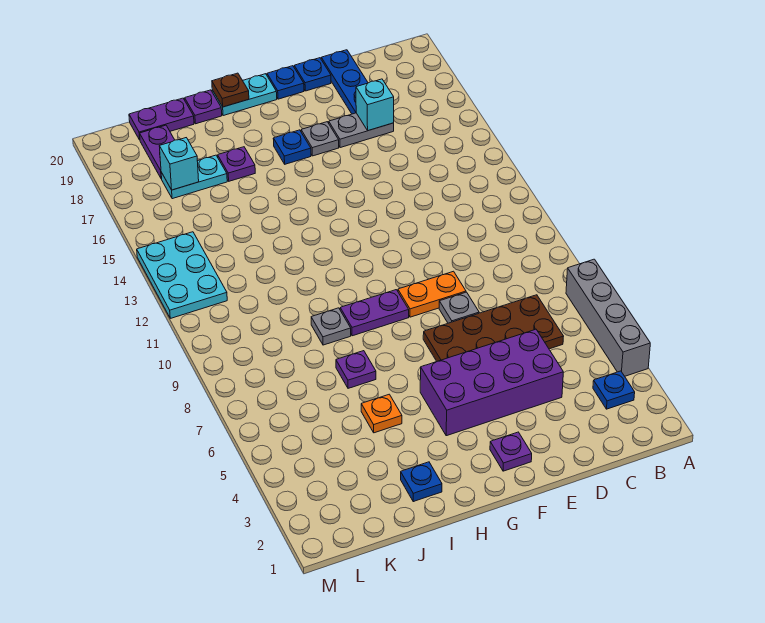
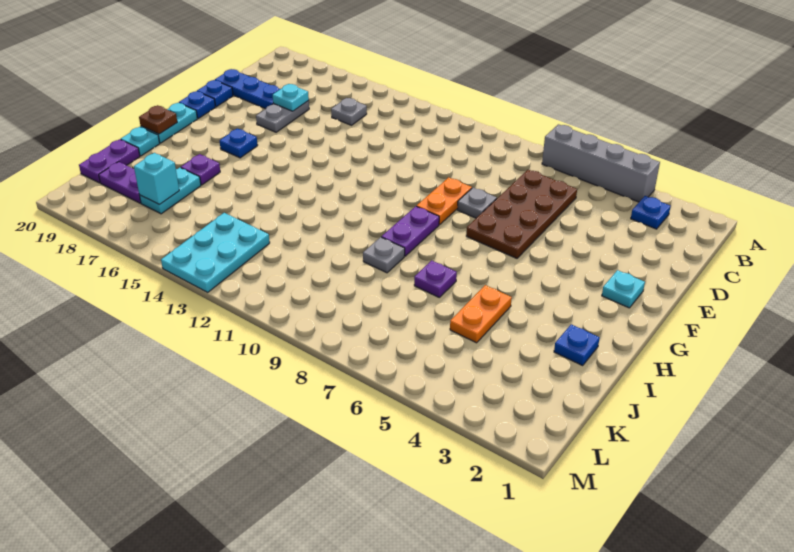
purple brick D4:G5 level 1 -> none
cyan brick D17 level 2 -> cyan plate D17 level 2
purple plate F2 level 1 -> cyan plate F2 level 1
grey plate F17 level 1 -> grey plate C15 level 1
orange plate I5 level 1 -> orange plate I5:J5 level 1
purple plate I20 level 1 -> cyan plate I20 level 1
cyan plate L12:M14 level 1 -> cyan plate K13:M14 level 1

